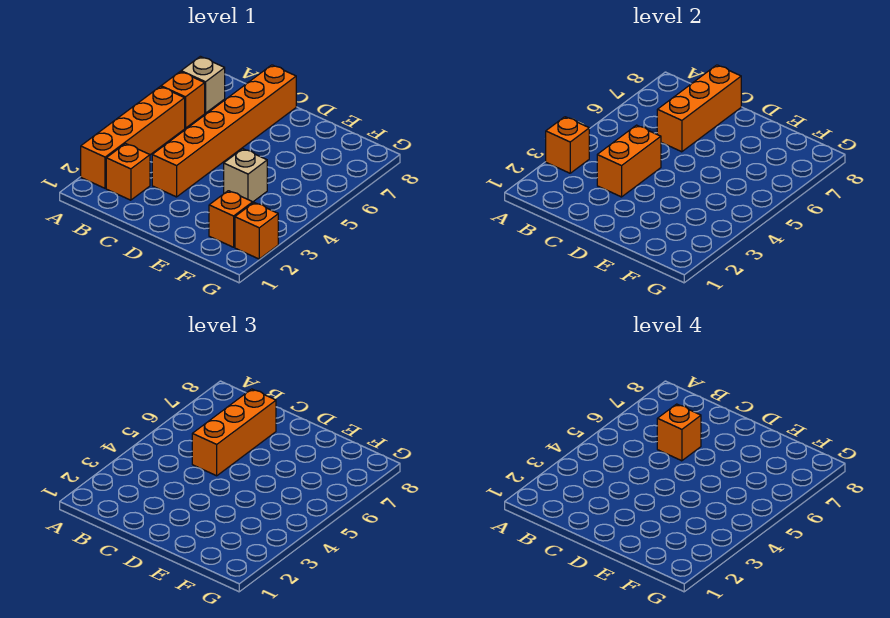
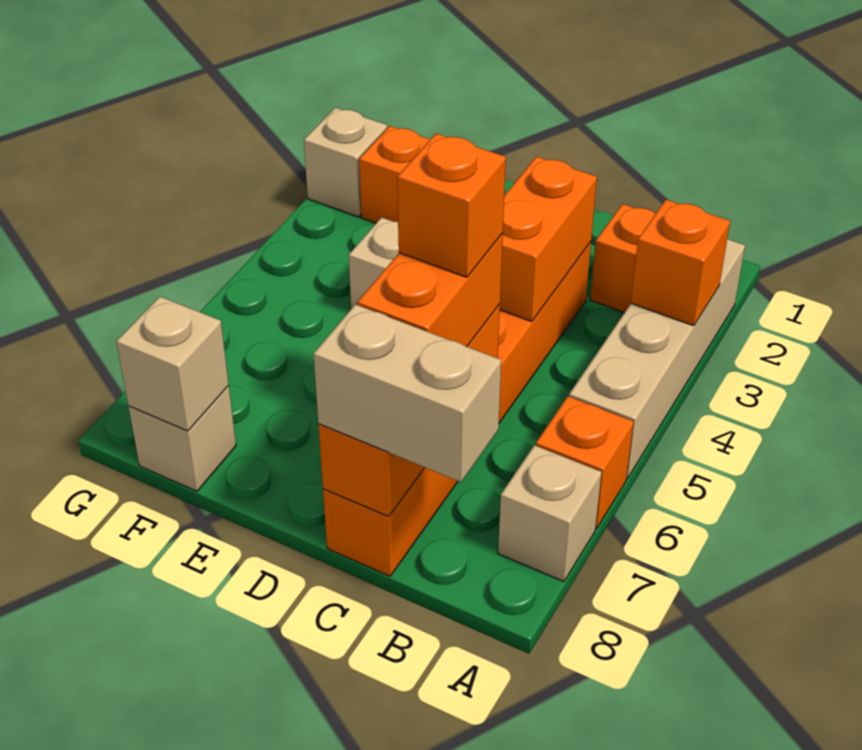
orange brick A2:A5 level 1 -> tan brick A2:A5 level 1
none -> tan brick B8:C8 level 3
orange brick C5:C7 level 3 -> orange brick C6:C7 level 3
none -> tan brick F8 level 1
none -> tan brick F8 level 2
orange brick G2 level 1 -> tan brick G2 level 1

